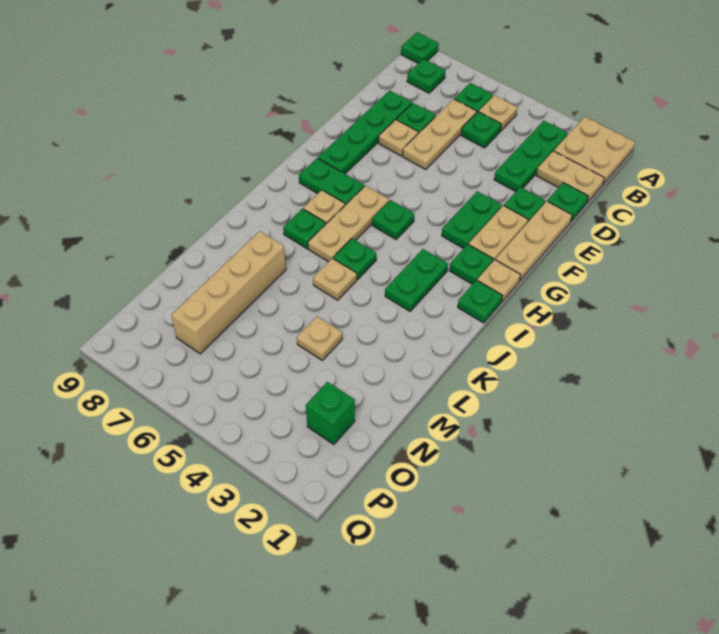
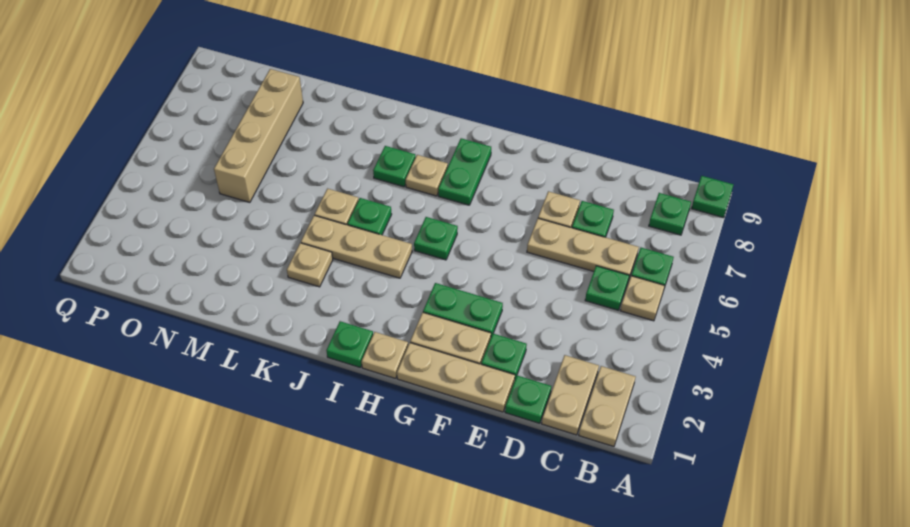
tan plate A1:B2 level 1 -> tan plate B1:B2 level 1
green plate B3:D3 level 1 -> none
green plate D8:G8 level 1 -> none
green plate H2 level 1 -> none
tan plate H6:J6 level 1 -> tan plate I4:K4 level 1
green plate I3:J3 level 1 -> none
tan brick L7:O7 level 1 -> tan brick N5:N8 level 1
tan plate M4 level 1 -> tan plate K3 level 1
green brick O2 level 1 -> none

